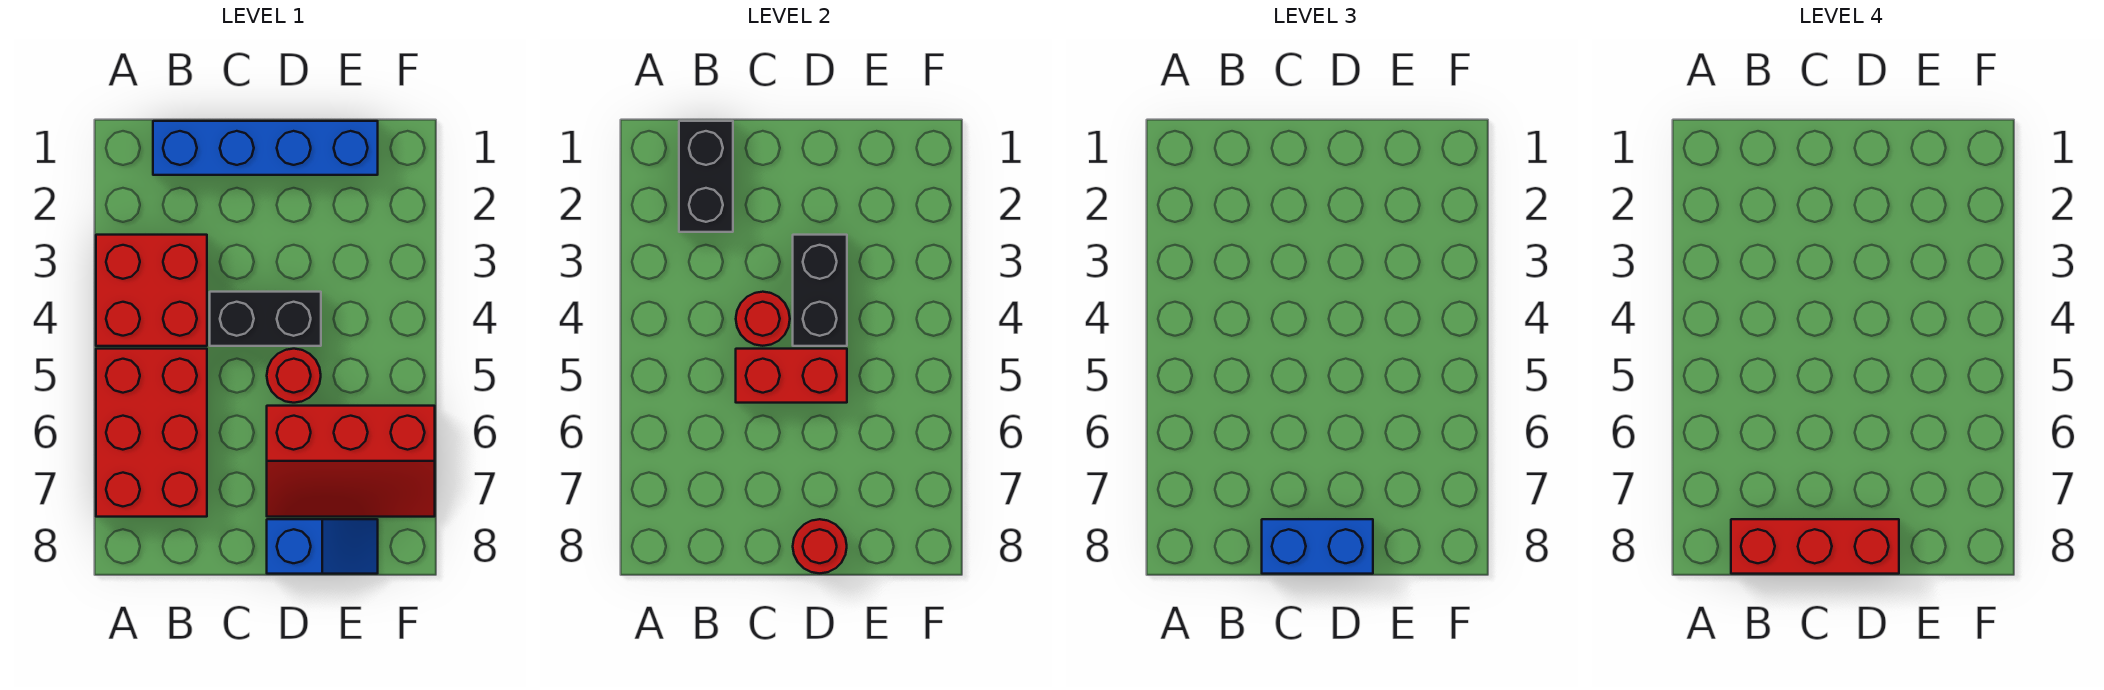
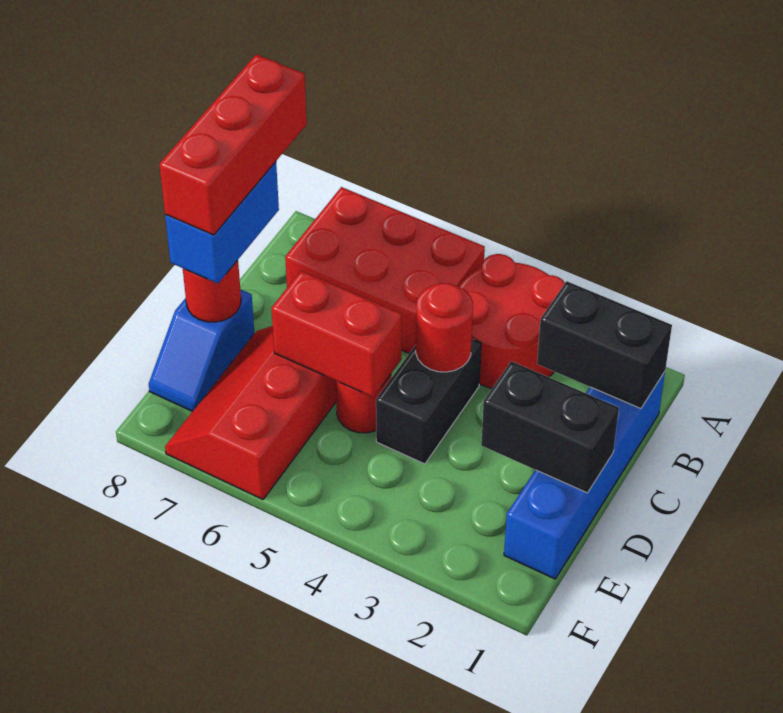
red brick A3:B4 level 1 -> red round brick A3:B4 level 1
red brick C5:D5 level 2 -> red brick D5:D6 level 2
black brick D3:D4 level 2 -> black brick D1:D2 level 2

